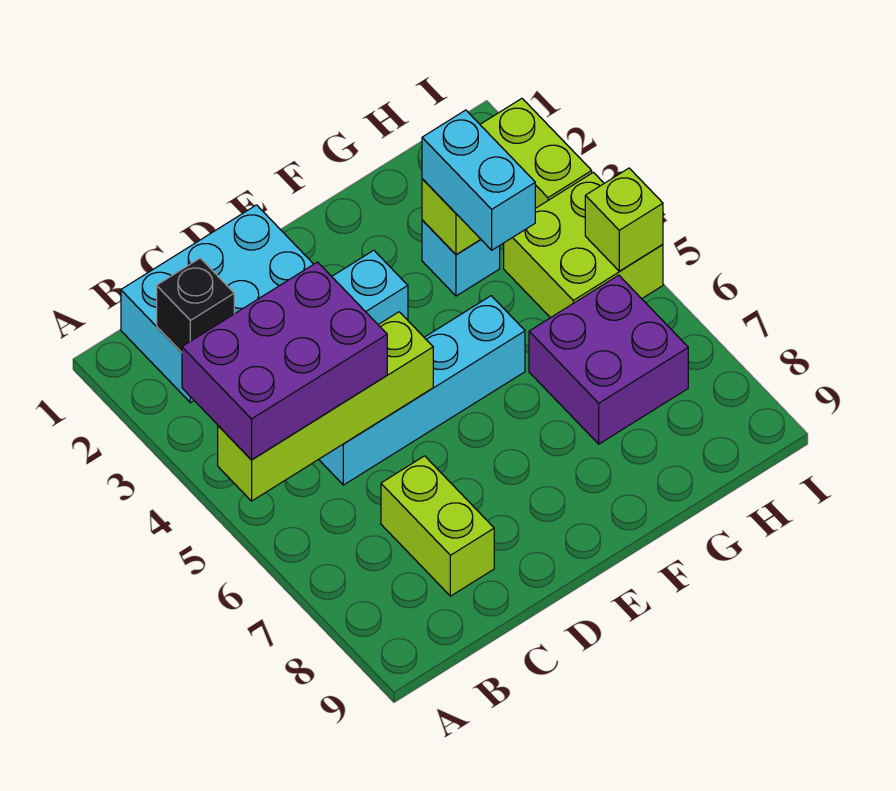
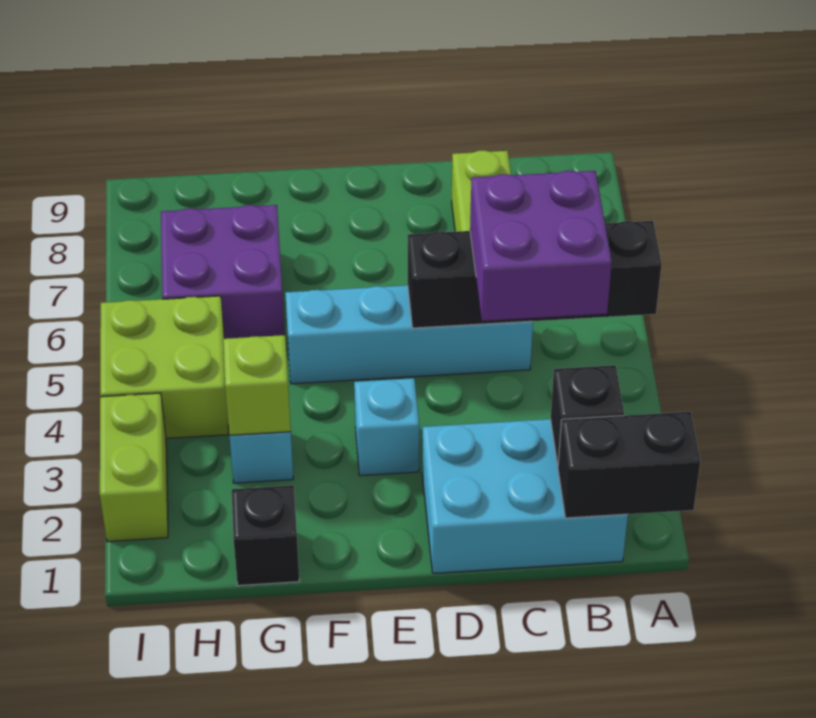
none -> black brick A1:B1 level 2
purple brick A4:C5 level 3 -> purple brick B4:C5 level 3
lime brick A5:D5 level 2 -> black brick A5:D5 level 2
none -> black brick G1 level 1
cyan brick G3:G4 level 3 -> none
lime brick I5 level 2 -> none

